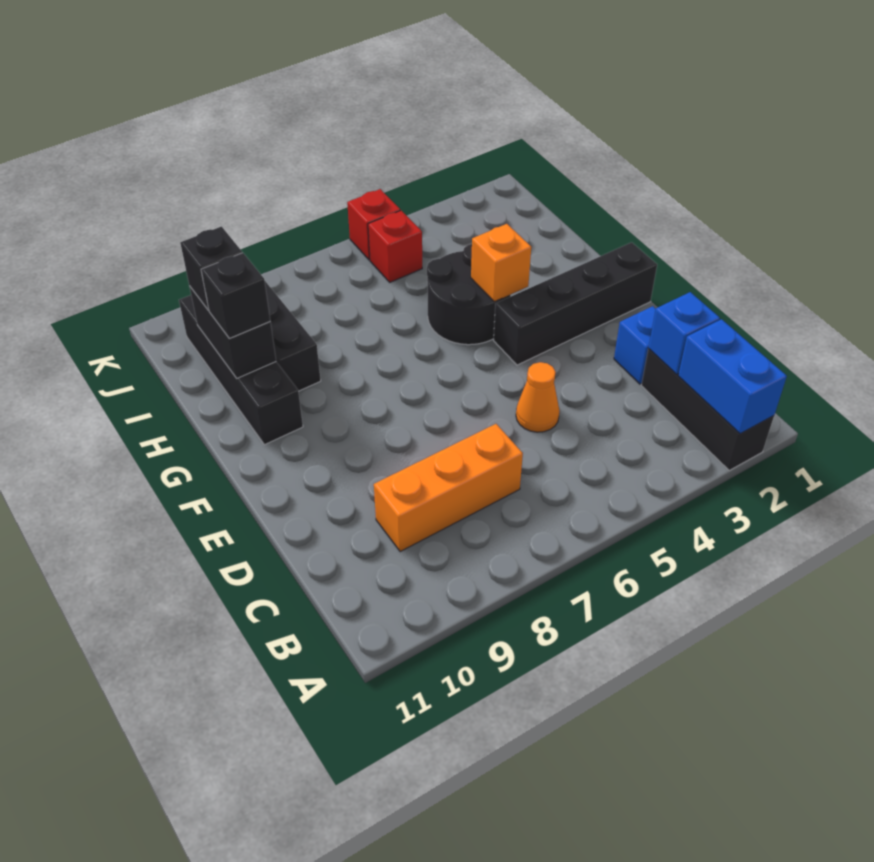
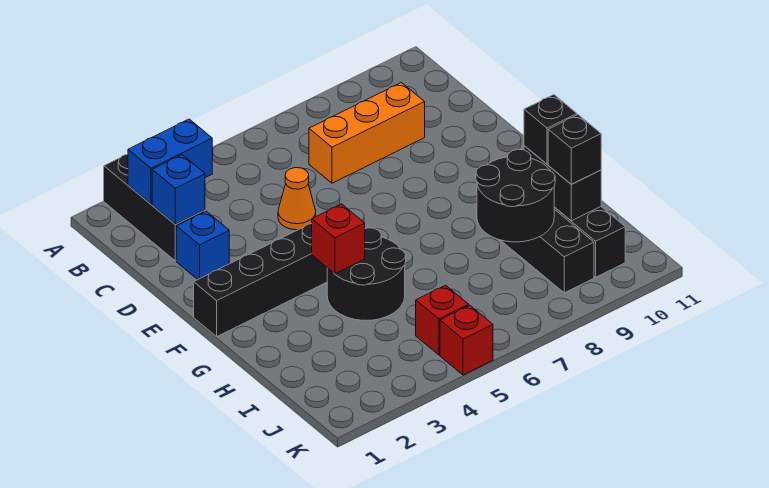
blue brick A2:B2 level 2 -> blue brick B2:B3 level 2
orange brick G4 level 2 -> red brick G4 level 2
none -> black round brick H8:I9 level 2

